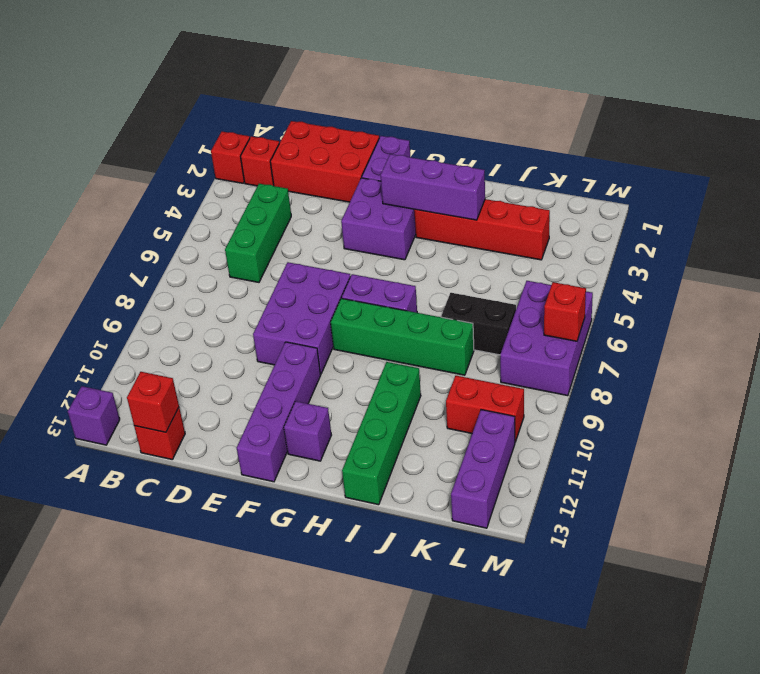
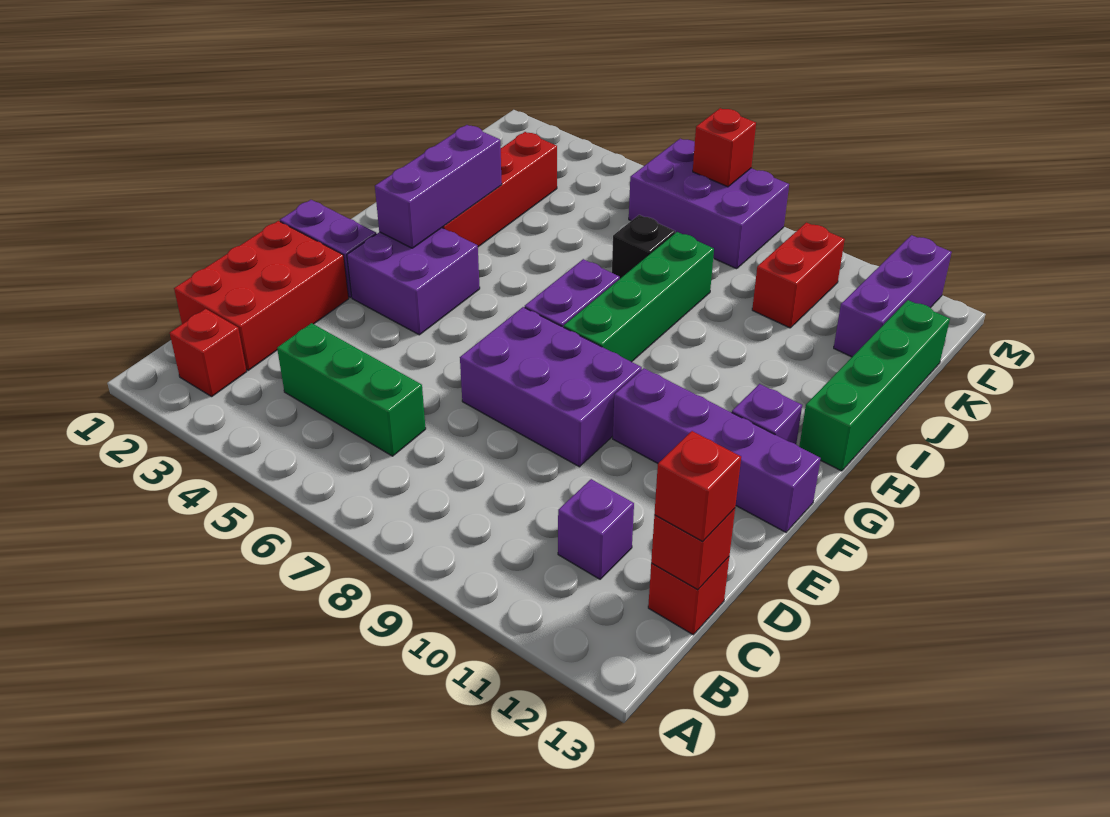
red brick A2 level 1 -> red brick C13 level 3
purple brick A13 level 1 -> purple brick C11 level 1
green brick I10:I13 level 1 -> green brick H13:K13 level 1
black brick J7:K7 level 1 -> black brick J7 level 1
purple brick L11:L13 level 1 -> purple brick K12:M12 level 1

